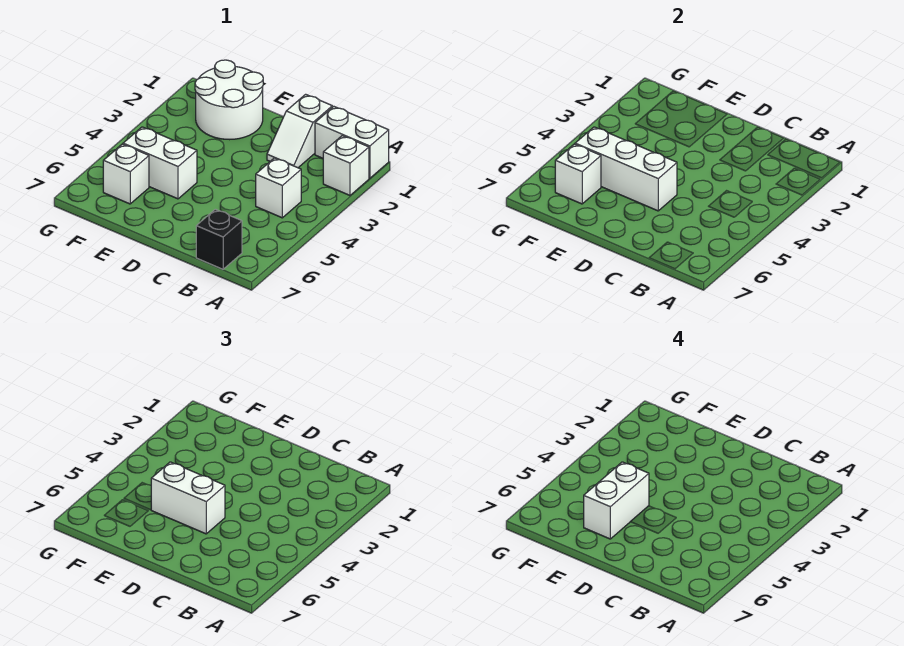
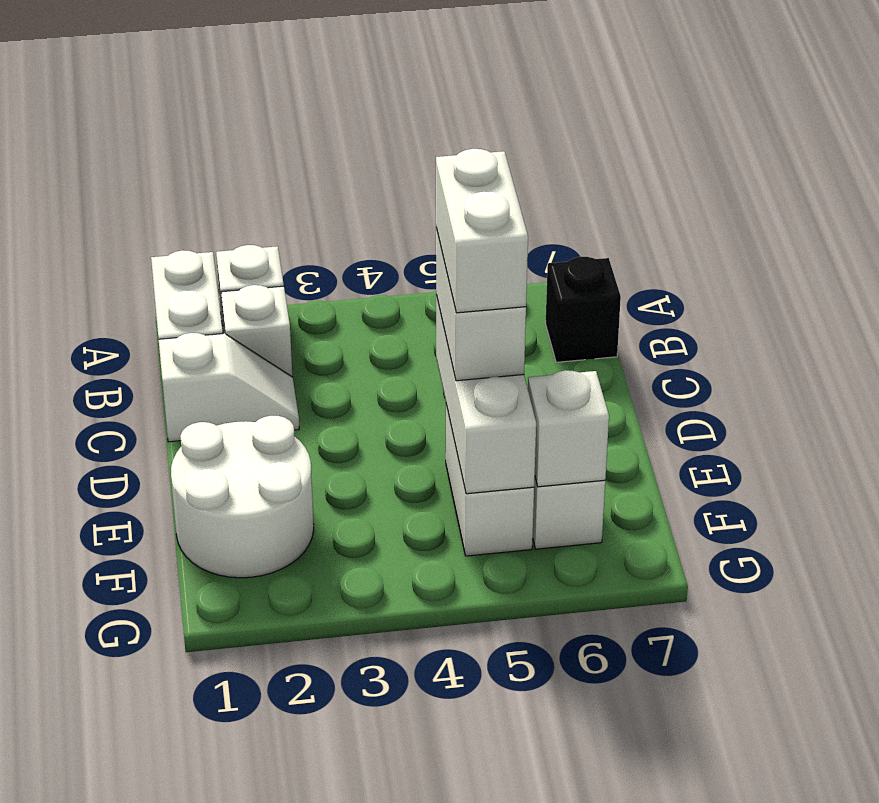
white brick B4 level 1 -> white brick B2 level 1
white brick E5:E6 level 4 -> white brick D5:E5 level 4

